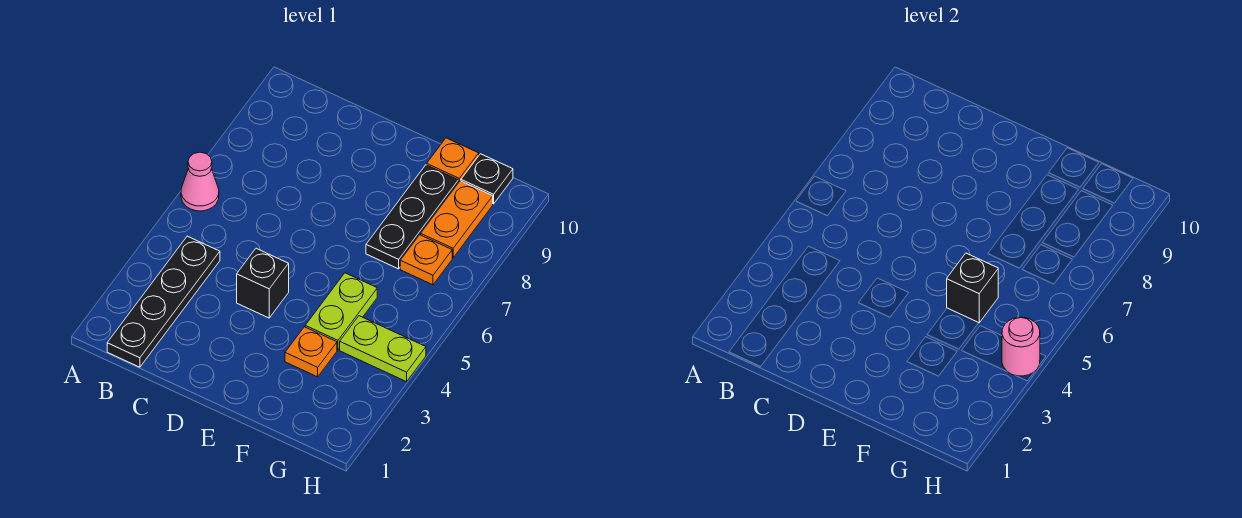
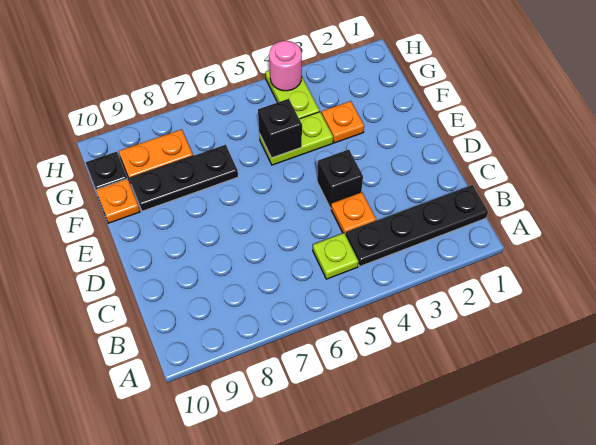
pink cone A6 level 1 -> none
none -> lime plate B5 level 1
orange plate G7 level 1 -> orange plate C4 level 1

